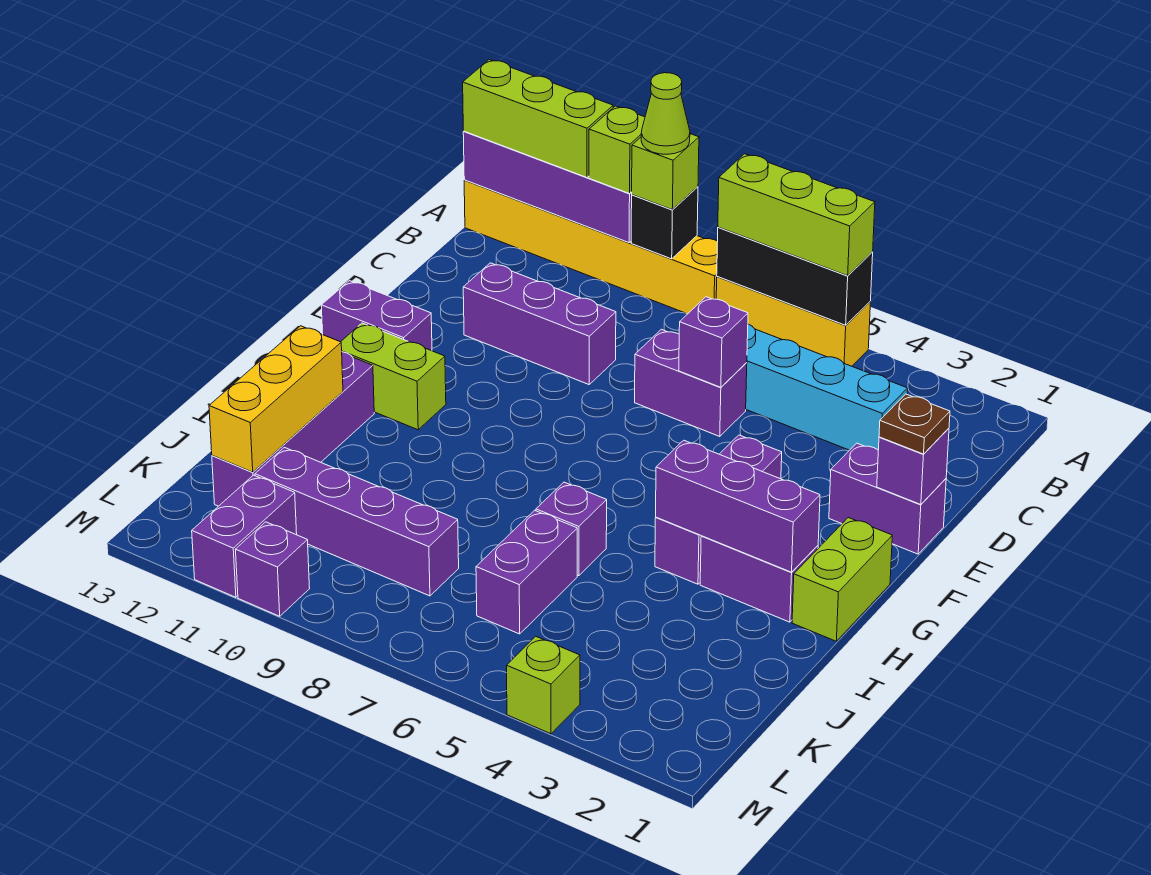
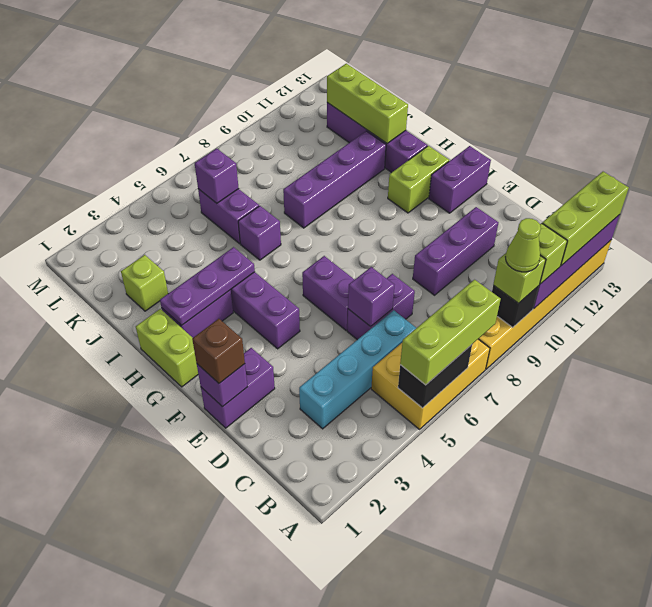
yellow brick A5:A7 level 1 -> yellow brick A5:B7 level 1
black brick A5:A7 level 2 -> black brick A5:A6 level 2
brown plate E1 level 3 -> brown brick E1 level 3
purple brick H2:H4 level 2 -> purple plate H2:H4 level 2
yellow brick I12:K12 level 2 -> lime brick I12:K12 level 2
purple brick K8:K11 level 1 -> purple brick I8:I11 level 1
purple brick L11:M11 level 1 -> purple brick E6:F6 level 1
lime brick M4 level 1 -> lime brick J2 level 1
purple brick M10 level 1 -> purple brick K6 level 2

